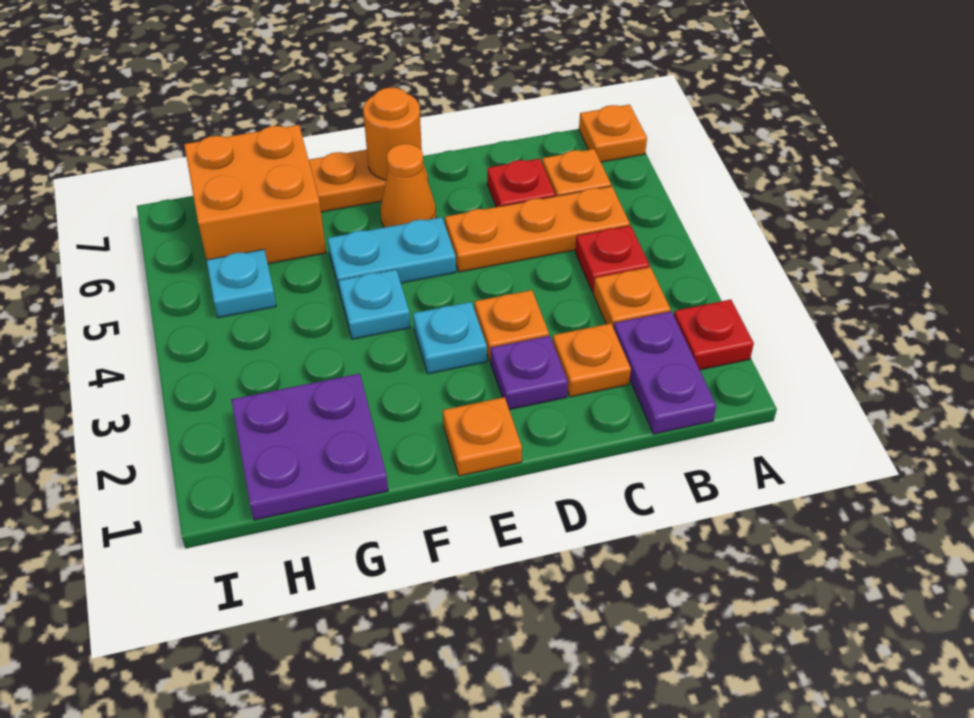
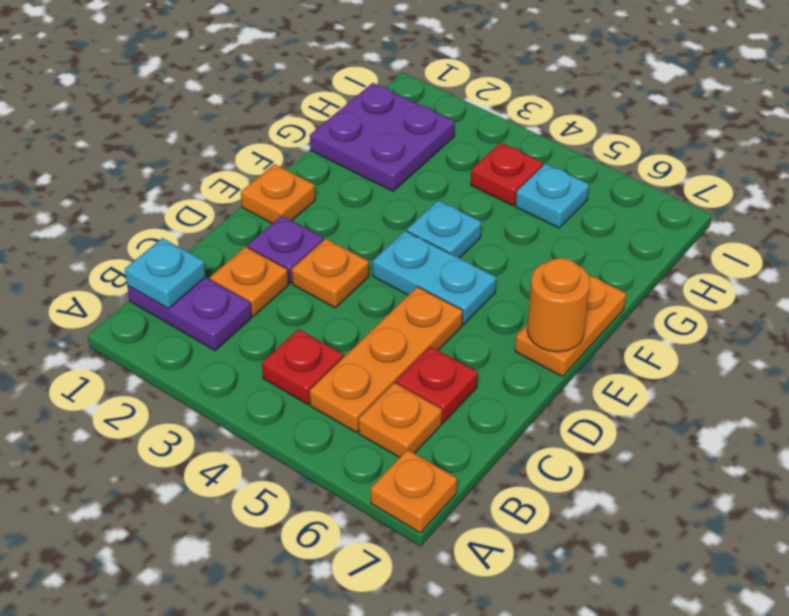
red plate A2 level 1 -> red plate H4 level 1
orange plate B3 level 1 -> none
cyan plate E3 level 1 -> cyan plate B1 level 2
cyan plate E5:F5 level 1 -> cyan plate E4:E5 level 1
orange cone E6 level 1 -> none
orange brick G6:H7 level 1 -> none

